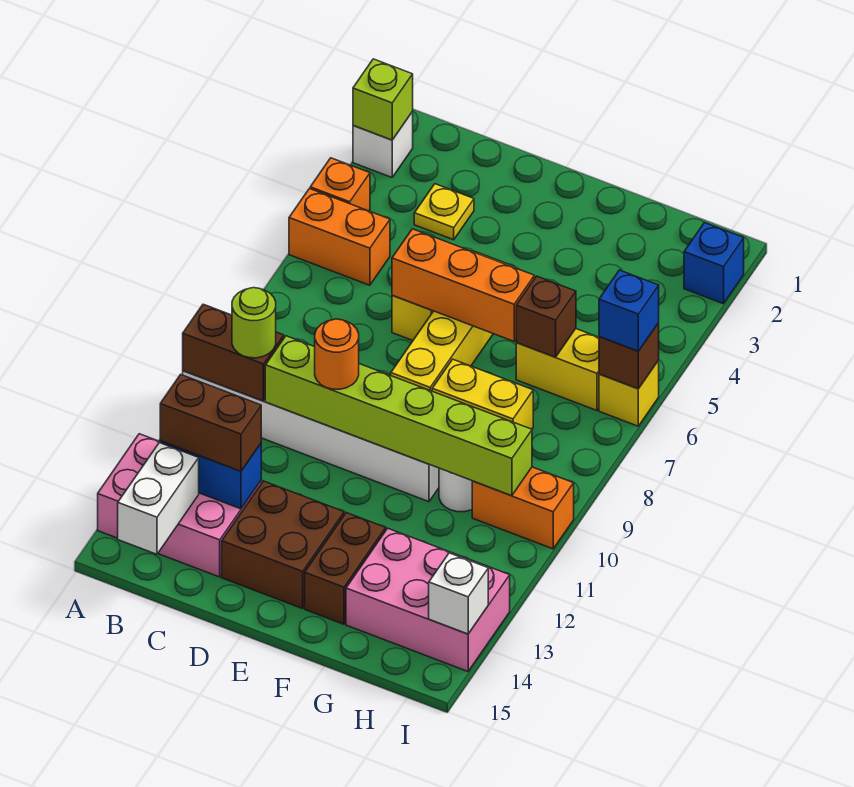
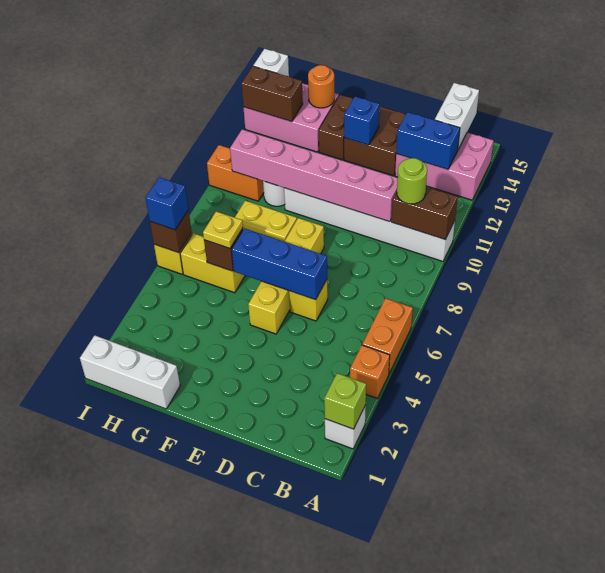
orange brick A5:B5 level 1 -> orange brick A5:A6 level 1
brown brick B13:C13 level 3 -> brown brick H13:I13 level 2
yellow plate C3 level 1 -> yellow plate G6 level 3
lime brick C10:H10 level 2 -> pink brick C10:H10 level 2
orange brick D6:F6 level 2 -> blue brick D6:F6 level 2
orange round brick D10 level 3 -> orange round brick G14 level 2
none -> white brick G1:I1 level 1
blue brick I2 level 1 -> blue brick E13 level 2

